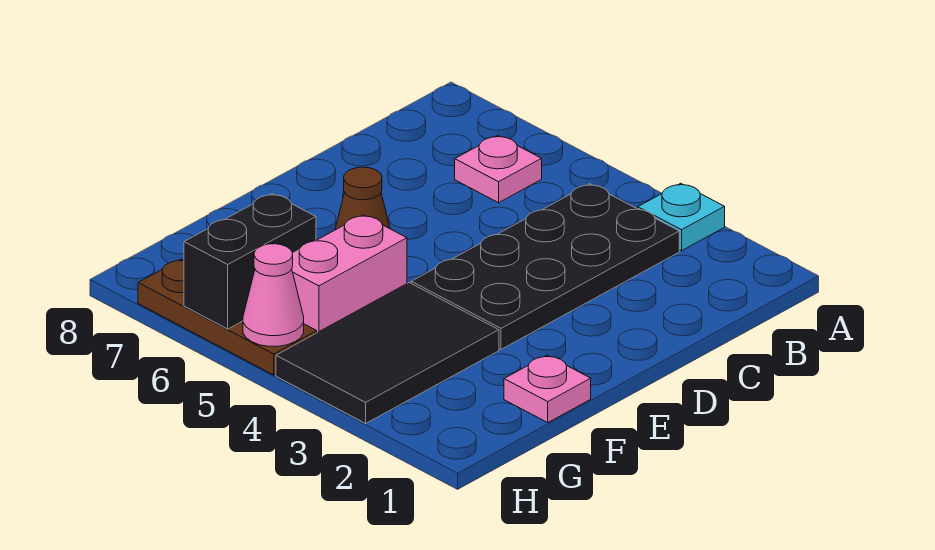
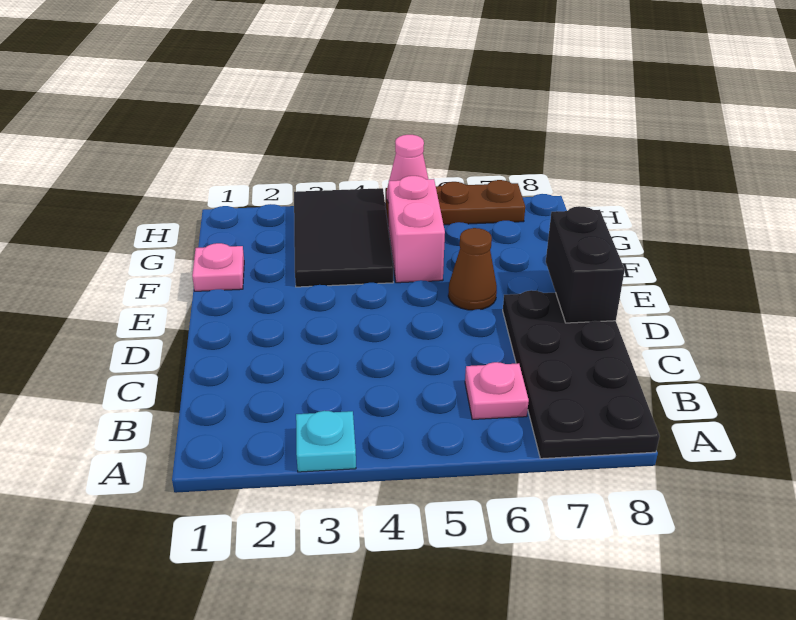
black plate B3:E4 level 1 -> black plate A7:D8 level 1
black brick G6:H6 level 2 -> black brick D8:E8 level 2

